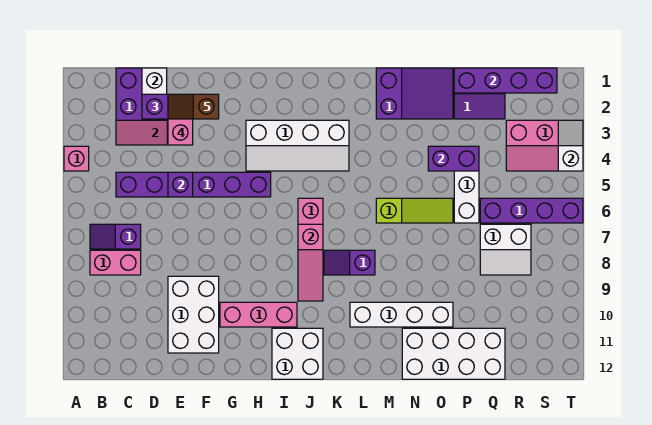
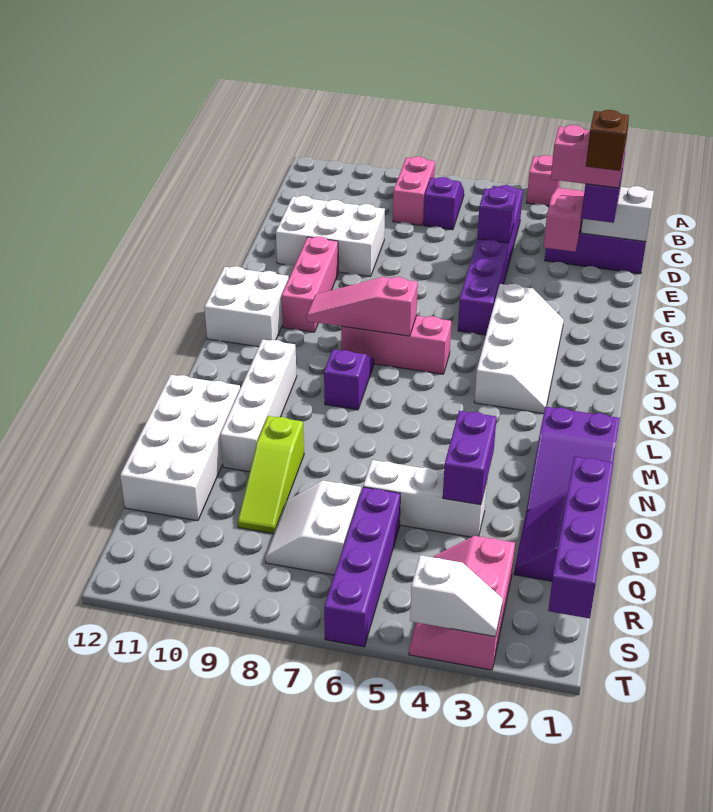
white slope H3:K4 level 1 top 3 -> white slope H3:K4 level 1 top 4
lime slope M6:O6 level 1 top M -> lime slope O9:Q9 level 1 top O

